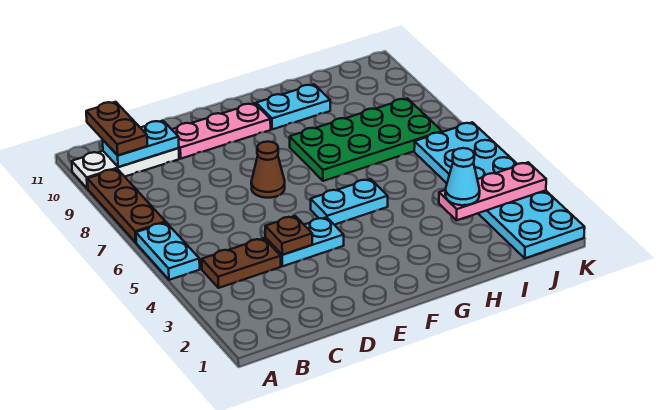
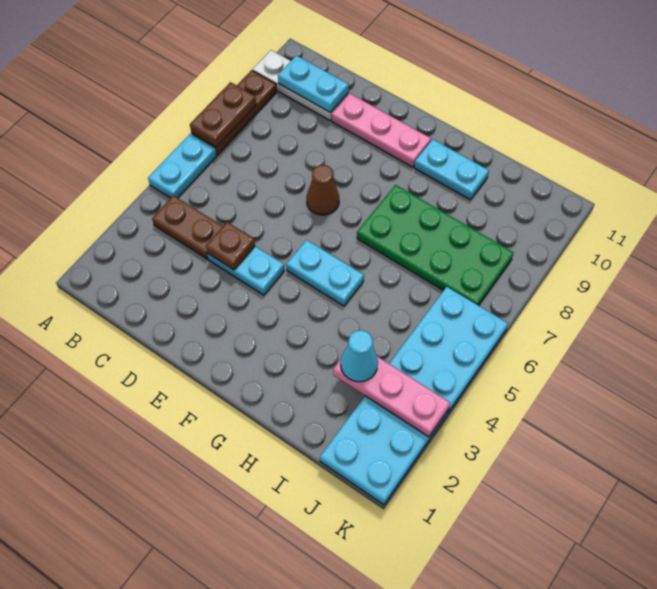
brown plate B10:B11 level 3 -> brown plate A7:A8 level 2

